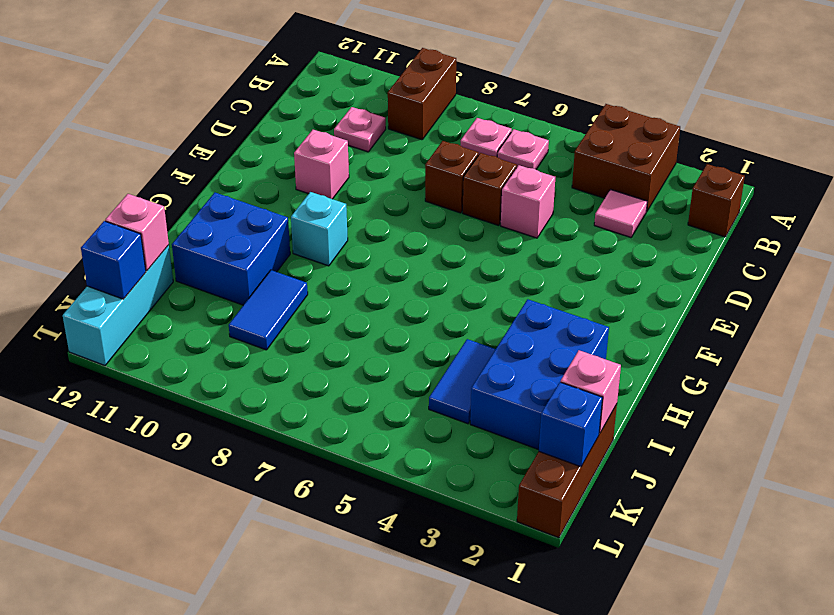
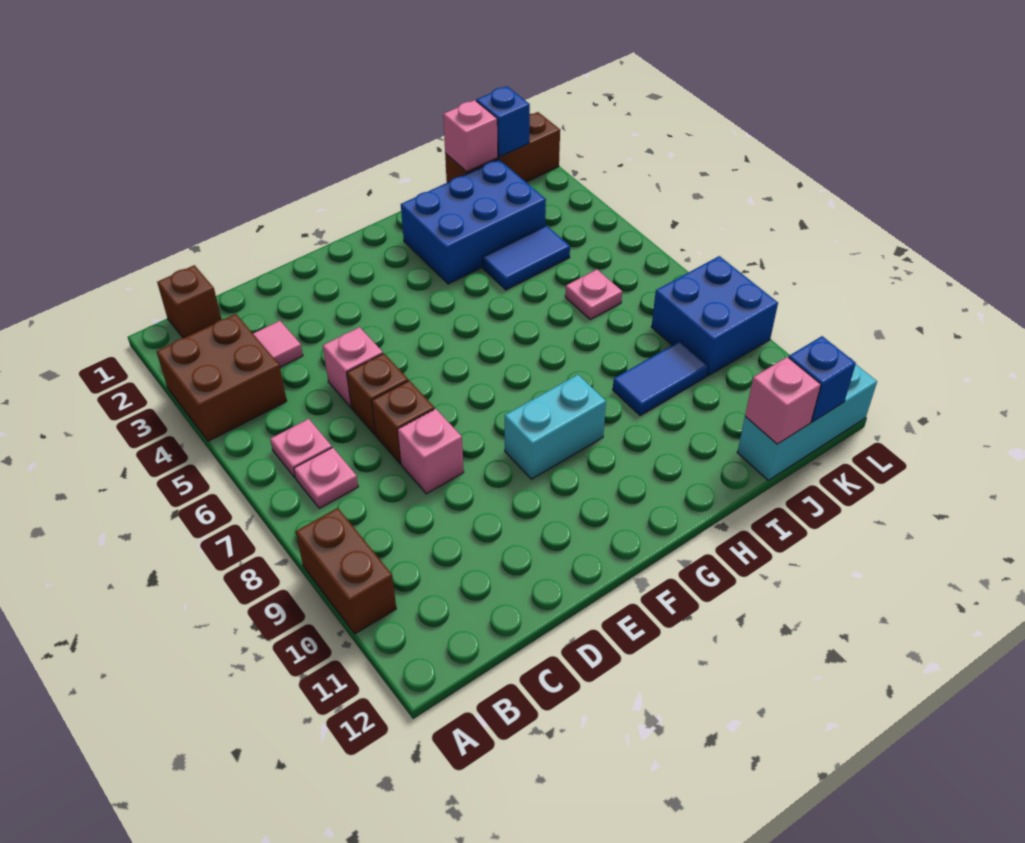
brown brick A9:B9 level 1 -> brown brick A9:A10 level 1
pink plate C10 level 1 -> pink plate J6 level 1
pink brick E10 level 1 -> pink brick D8 level 1
cyan brick G9 level 1 -> cyan brick F9:G9 level 1
blue brick H10:I11 level 1 -> blue brick K8:L9 level 1

